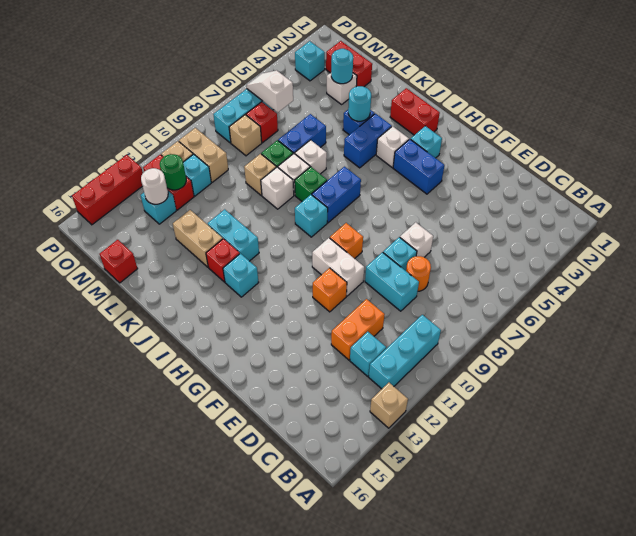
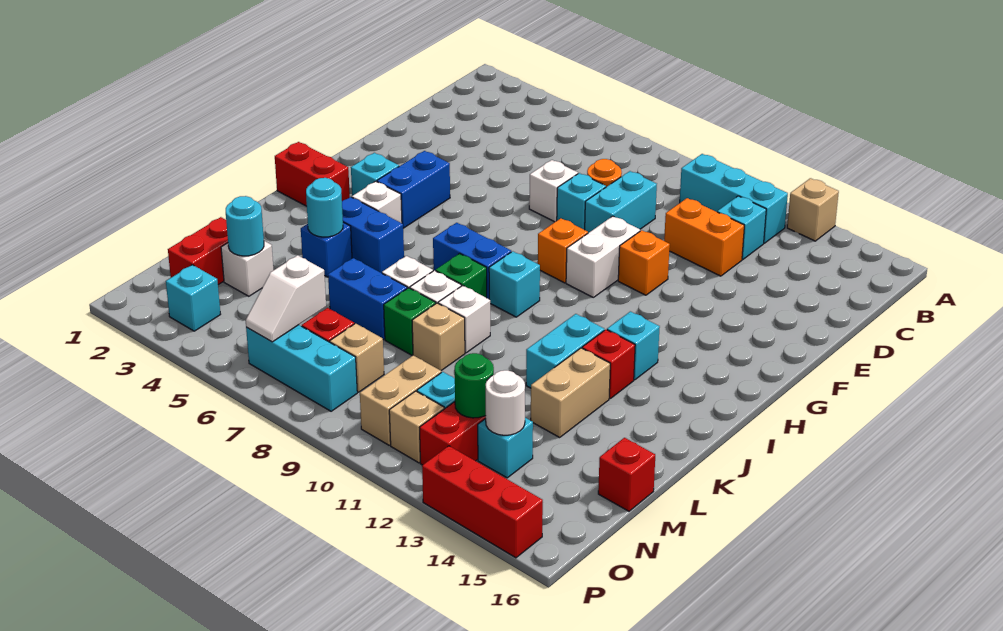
red brick I2:J2 level 1 -> red brick I1:I2 level 1

